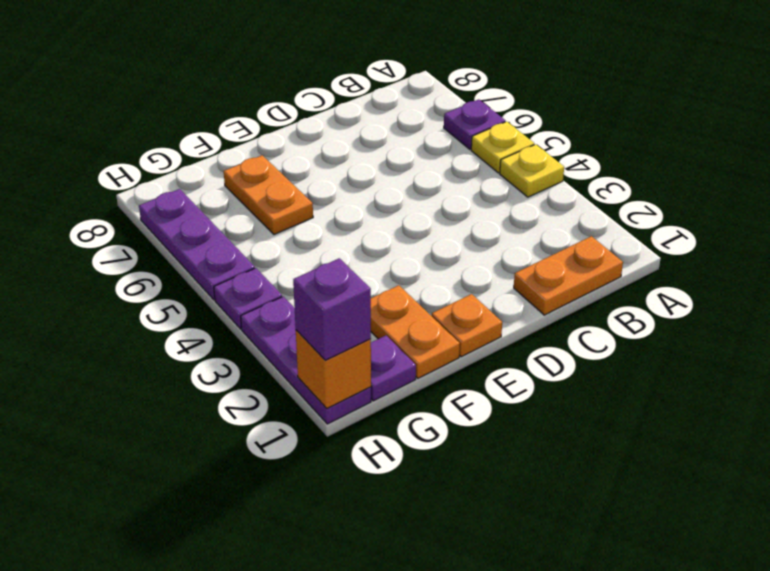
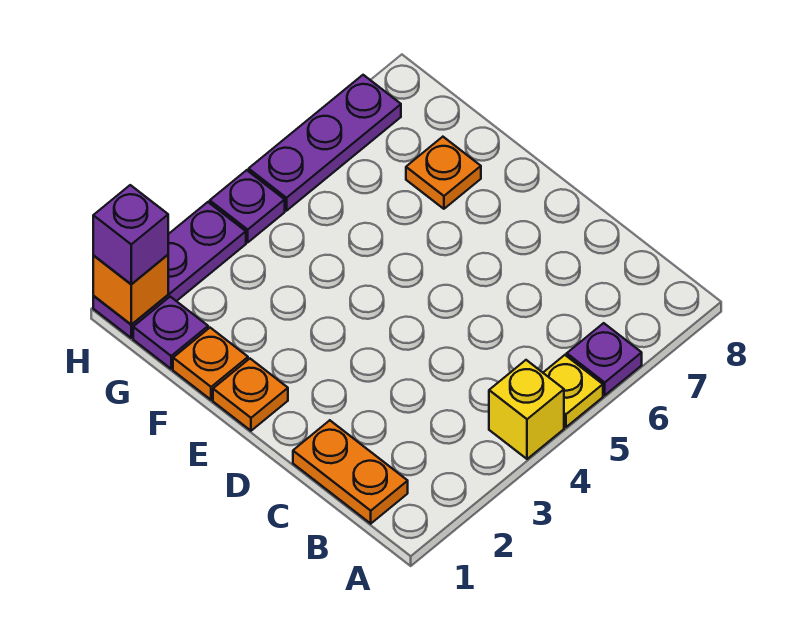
yellow plate A4 level 1 -> yellow brick A4 level 1
orange plate F1:F2 level 1 -> orange plate F1 level 1
orange plate F6:F7 level 1 -> orange plate F7 level 1

